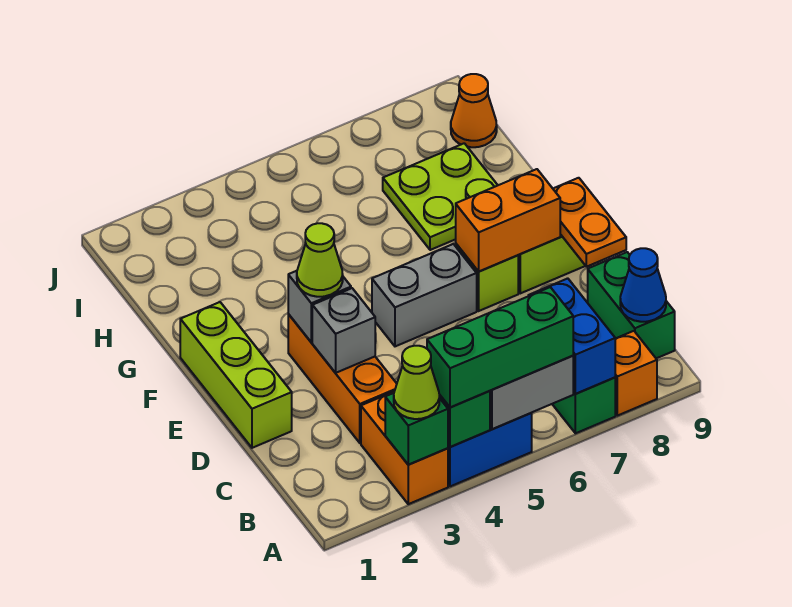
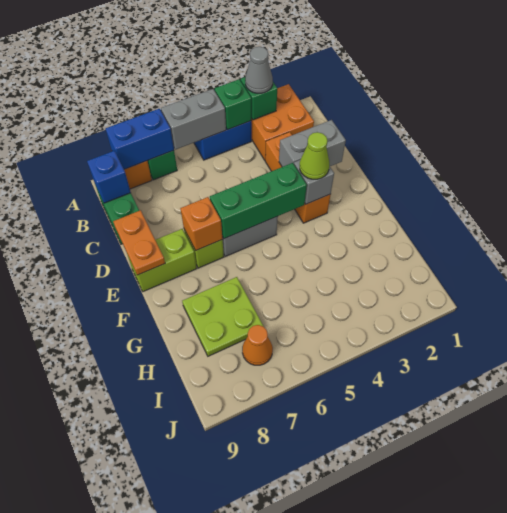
orange brick A3:B3 level 1 -> orange brick A2:B3 level 1
lime cone A3 level 3 -> grey cone A3 level 3
green brick A4:A6 level 3 -> green brick E4:E6 level 2
blue brick A7:B7 level 2 -> blue brick A7:A8 level 2
blue cone B9 level 2 -> blue brick B9 level 2
lime brick D1:F1 level 1 -> none
grey brick D3 level 2 -> grey brick D2:D3 level 2
orange brick E7:E8 level 2 -> orange brick E7 level 2
orange cone I9 level 1 -> orange cone I7 level 1

